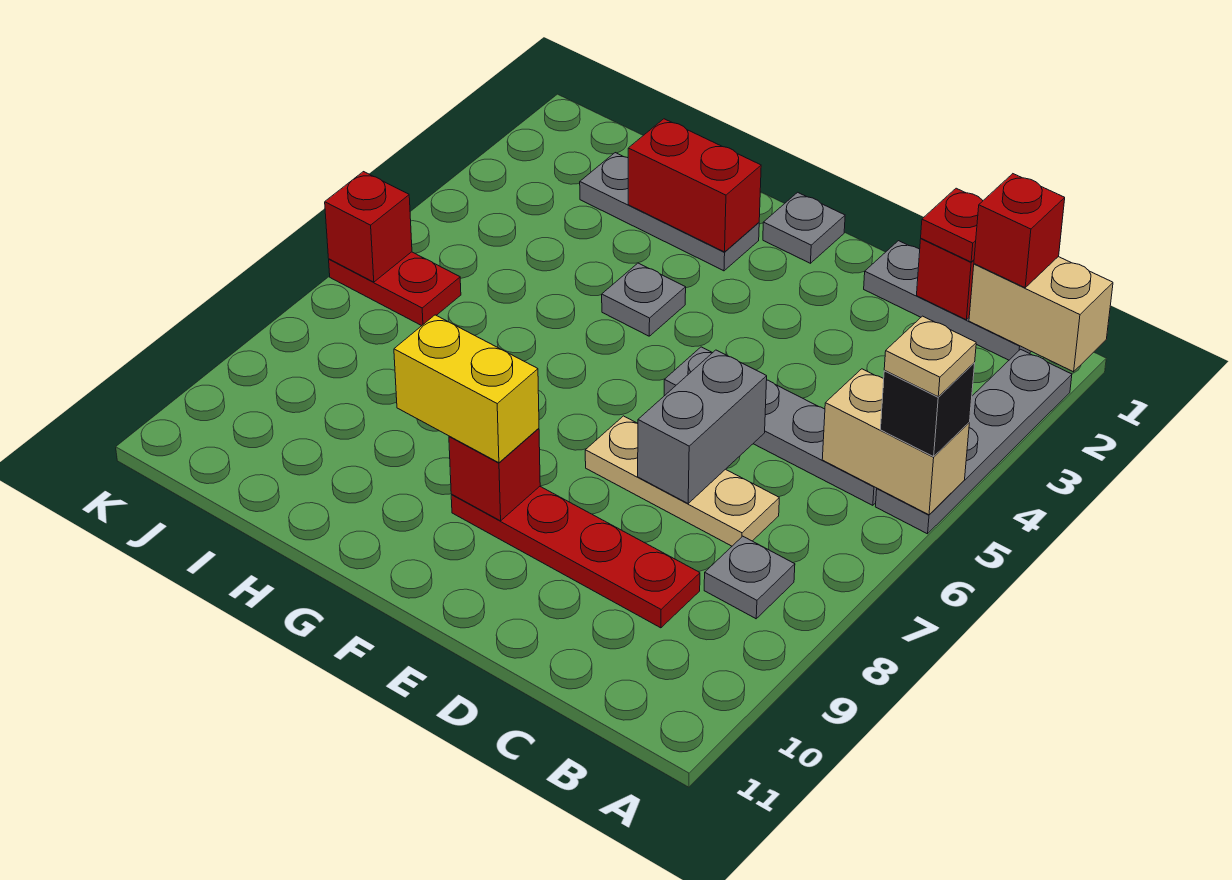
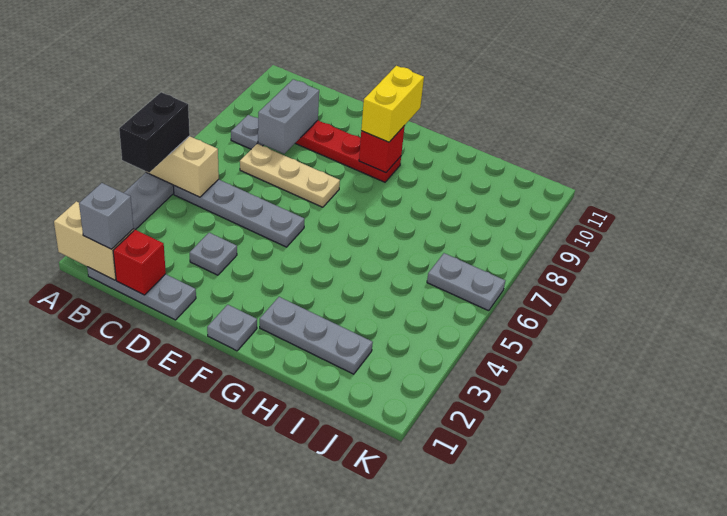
black brick A5 level 3 -> black brick A4:A5 level 3
tan plate A5 level 4 -> none
red brick B1 level 3 -> grey brick B1 level 3
red plate C1 level 3 -> none
grey brick D6:D7 level 2 -> grey brick C8:C9 level 2
yellow brick F9:G9 level 3 -> yellow brick F9:F10 level 3
red brick G2:H2 level 2 -> none
grey plate G4 level 1 -> grey plate D3 level 1
red plate J6:K6 level 1 -> grey plate J6:K6 level 1
red brick K6 level 2 -> none

